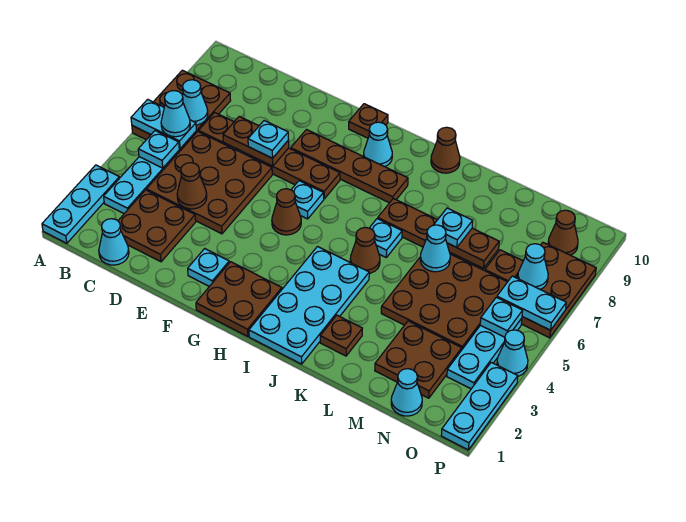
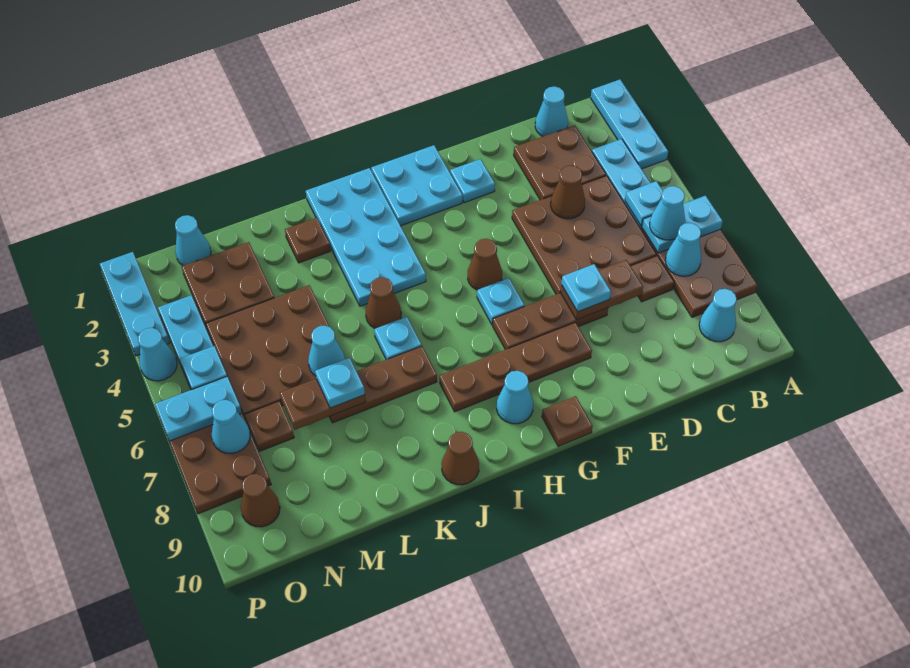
none -> cyan cone B9 level 1
brown plate G1:H2 level 1 -> cyan plate G1:H2 level 1

